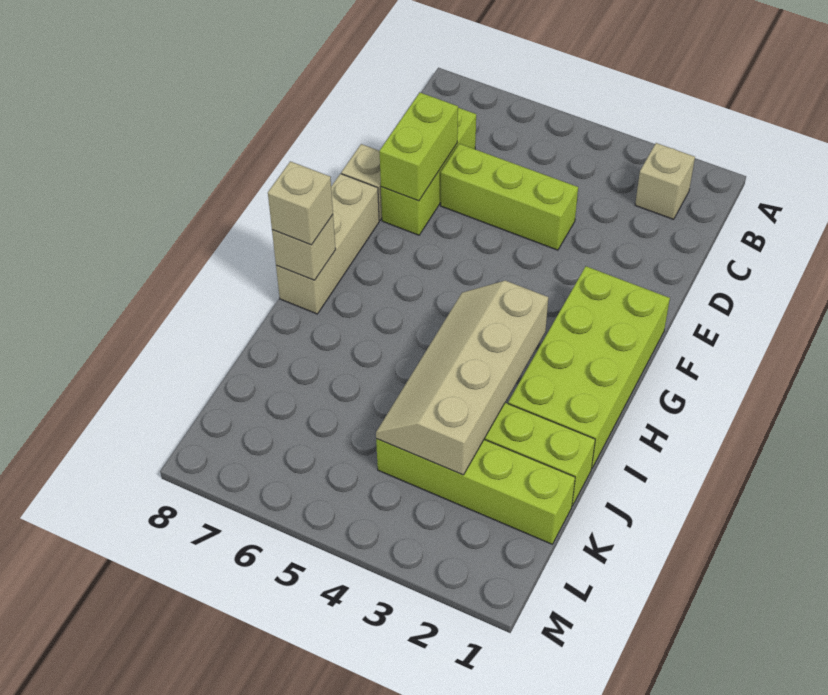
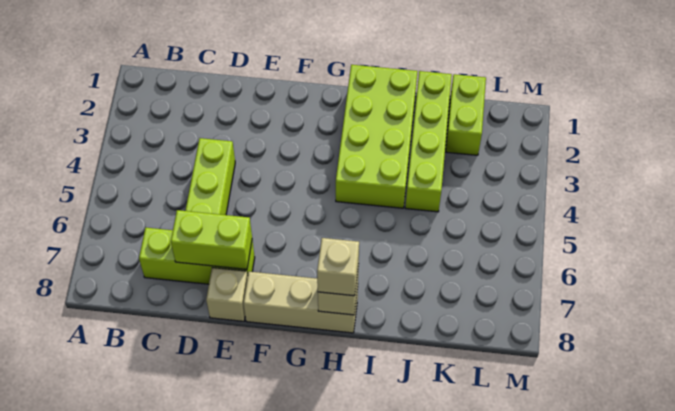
tan brick B2 level 1 -> none
lime brick F1:I2 level 1 -> lime brick H1:I4 level 1
tan slope H3:K4 level 2 top 3 -> none
lime brick K1:K4 level 1 -> lime brick K1:K2 level 1

